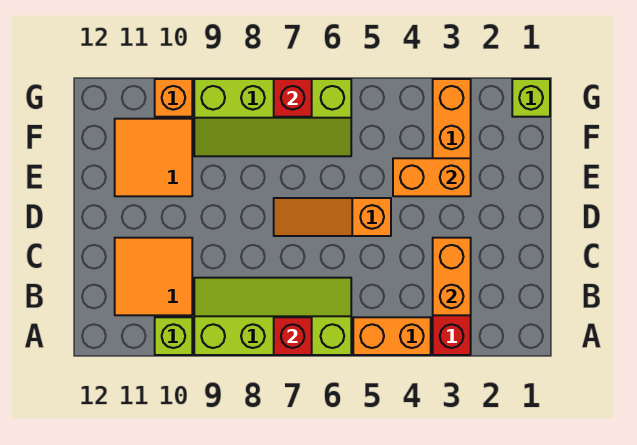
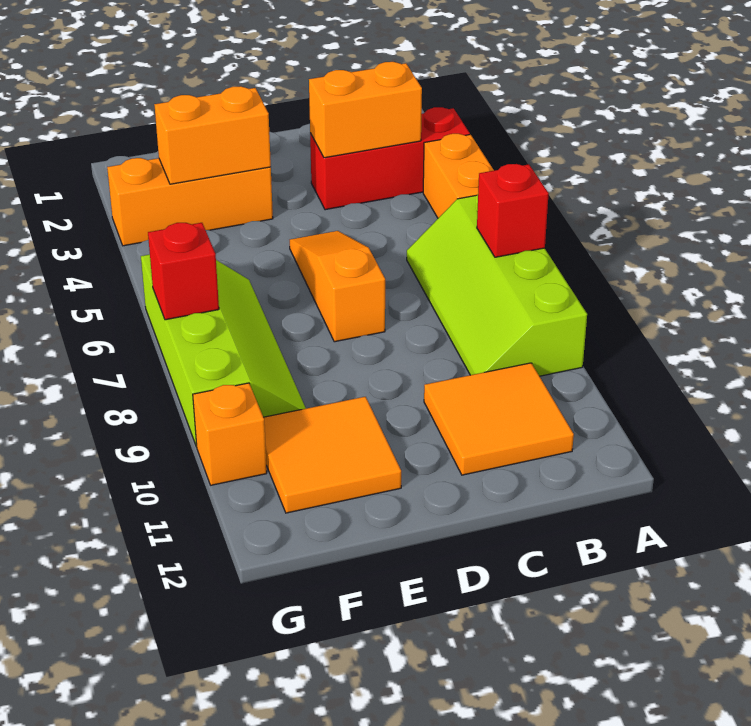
lime brick A10 level 1 -> none
orange slope D5:D7 level 1 top 5 -> orange slope D5:D7 level 1 top 7
orange brick E3:E4 level 2 -> orange brick E3:F3 level 2
lime brick G1 level 1 -> none

